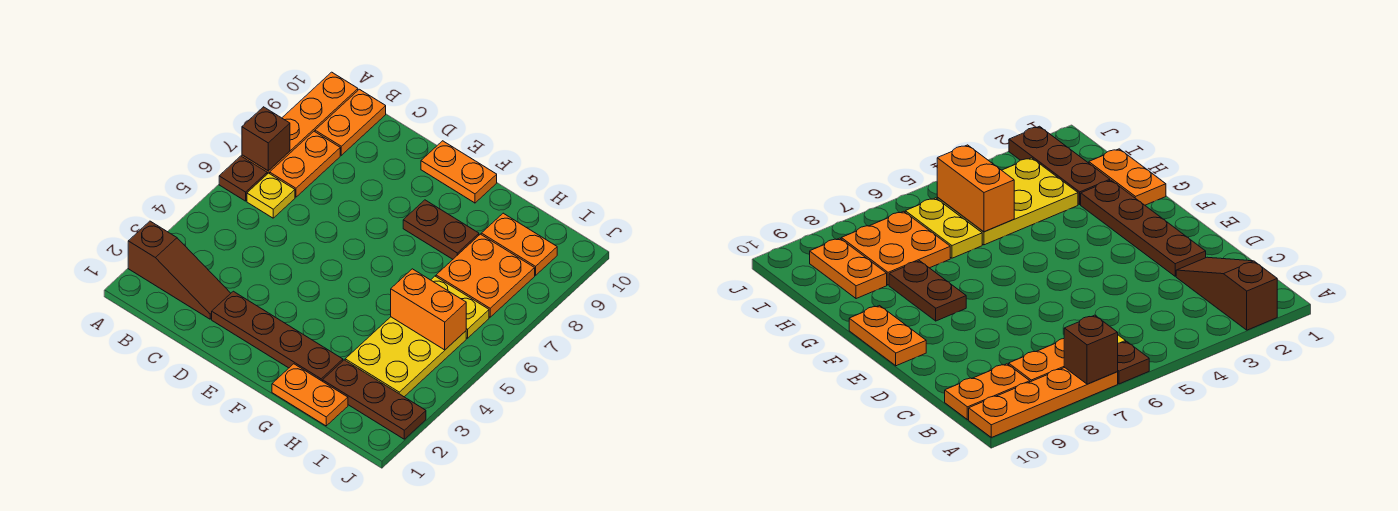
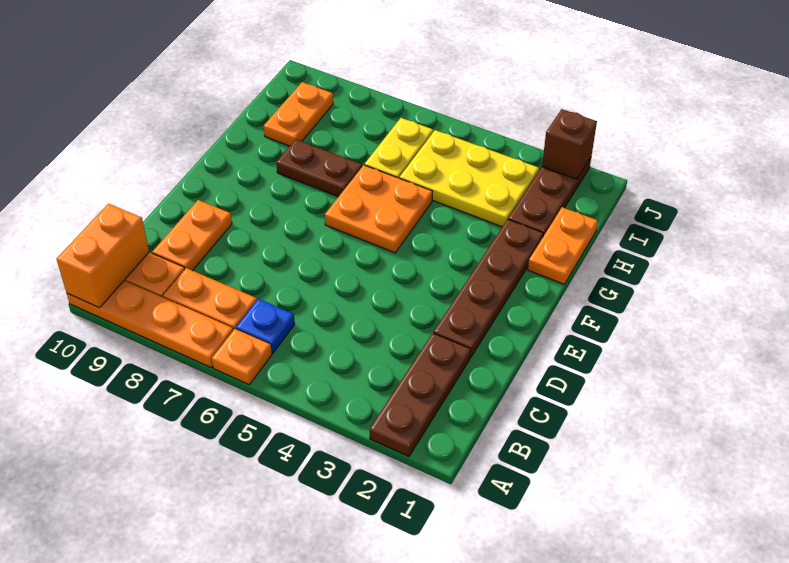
brown slope A2:C2 level 1 top A -> brown plate A2:C2 level 1
brown plate A6 level 1 -> orange plate A6 level 1
brown brick A7 level 2 -> brown brick J2 level 2
yellow plate B6 level 1 -> blue plate B6 level 1
orange plate E10:F10 level 1 -> orange plate C9:D9 level 1
brown plate F8:G8 level 1 -> brown plate G7:G8 level 1
orange brick H5:I5 level 2 -> orange brick A10:B10 level 2
orange plate H7:I8 level 1 -> orange plate F5:G6 level 1

